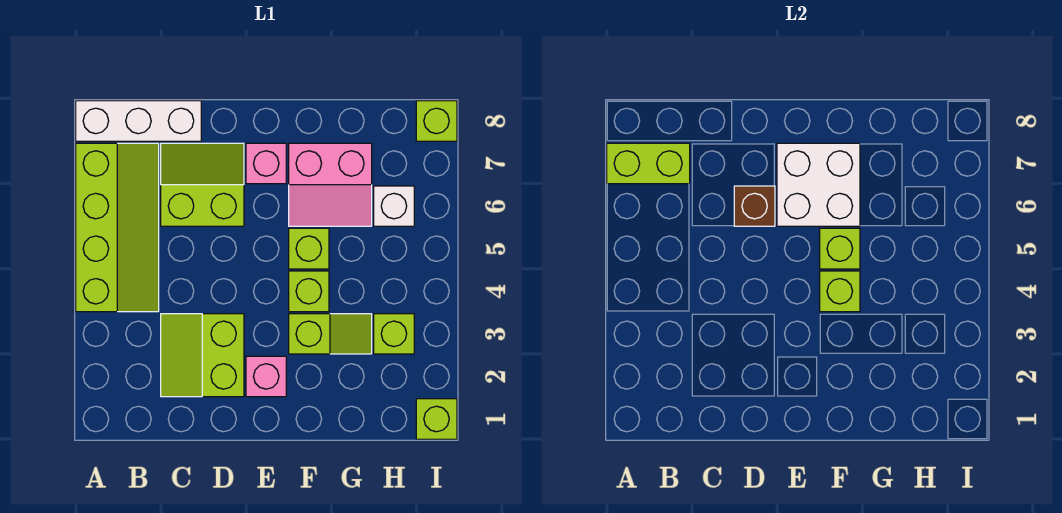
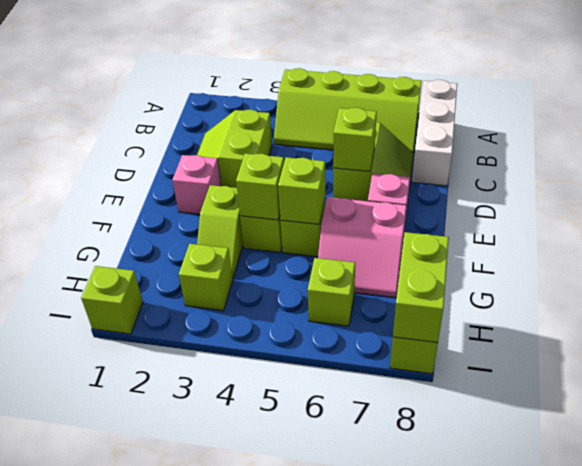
lime brick A7:B7 level 2 -> lime brick H8:I8 level 2
lime slope C2:D3 level 1 top D -> lime slope C2:D3 level 1 top 3
brown brick D6 level 2 -> lime brick D6 level 2
white brick E6:F7 level 2 -> none
pink slope F6:G7 level 1 top 7 -> pink slope F6:G7 level 1 top F
white brick H6 level 1 -> lime brick H6 level 1

